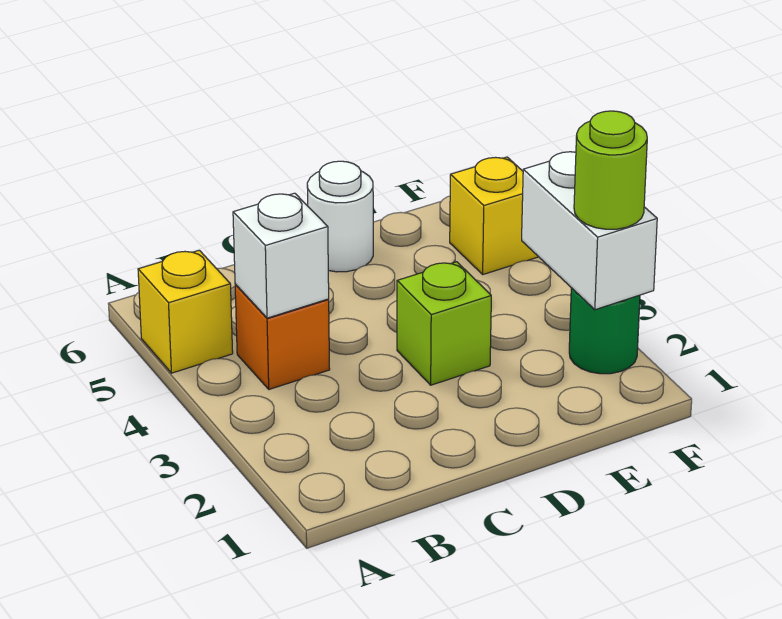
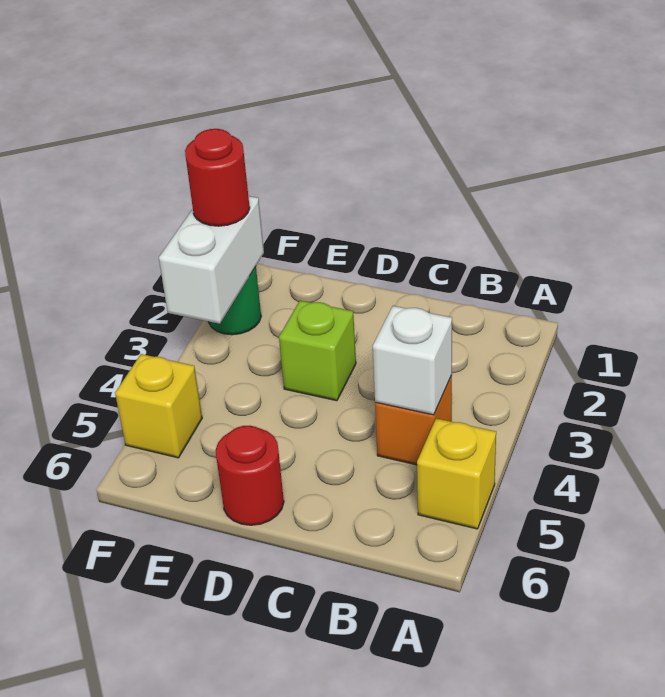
white round brick D6 level 1 -> red round brick D6 level 1
lime round brick F2 level 3 -> red round brick F2 level 3

